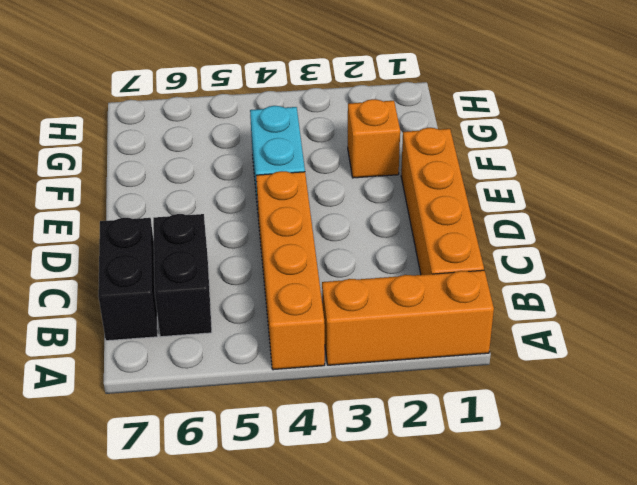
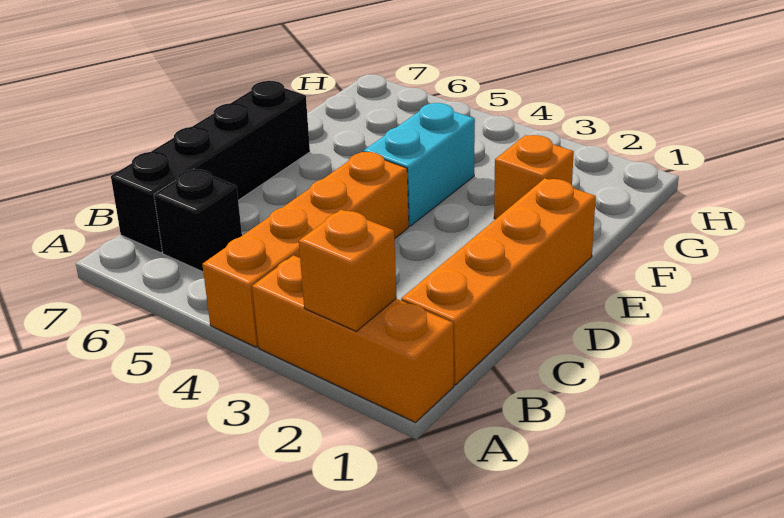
none -> orange brick A2 level 2
black brick B6:C6 level 1 -> black brick B6 level 1
black brick B7:C7 level 1 -> black brick B7:E7 level 1

